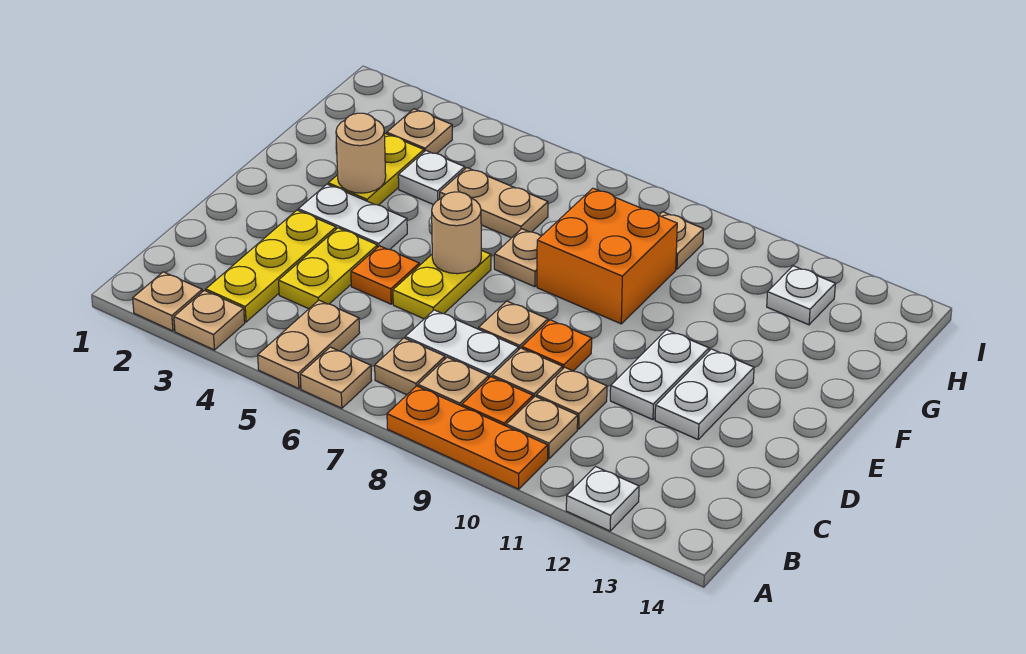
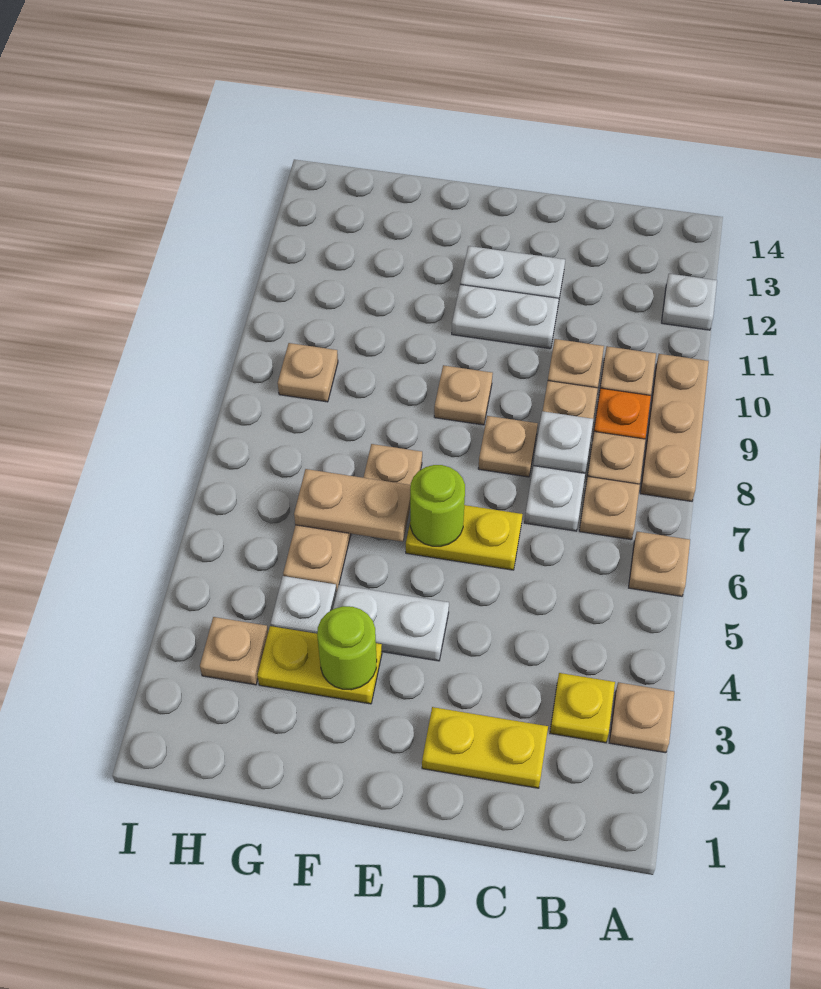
tan plate A2 level 1 -> tan plate E9 level 1
tan plate A5:B5 level 1 -> tan plate F6:G6 level 2
orange plate A8:A10 level 1 -> tan plate A8:A10 level 1
yellow plate B3:D3 level 1 -> yellow plate B3 level 1
yellow plate C4:D4 level 1 -> yellow plate C2:D2 level 1
orange plate D5 level 1 -> none
orange plate D9 level 1 -> none
white plate E3:E4 level 1 -> white plate E4:F4 level 1
tan round brick E6 level 2 -> lime round brick E6 level 2
tan round brick F3 level 2 -> lime round brick F3 level 2
orange brick F8:G9 level 1 -> none
white plate H12 level 1 -> white plate C8 level 2

